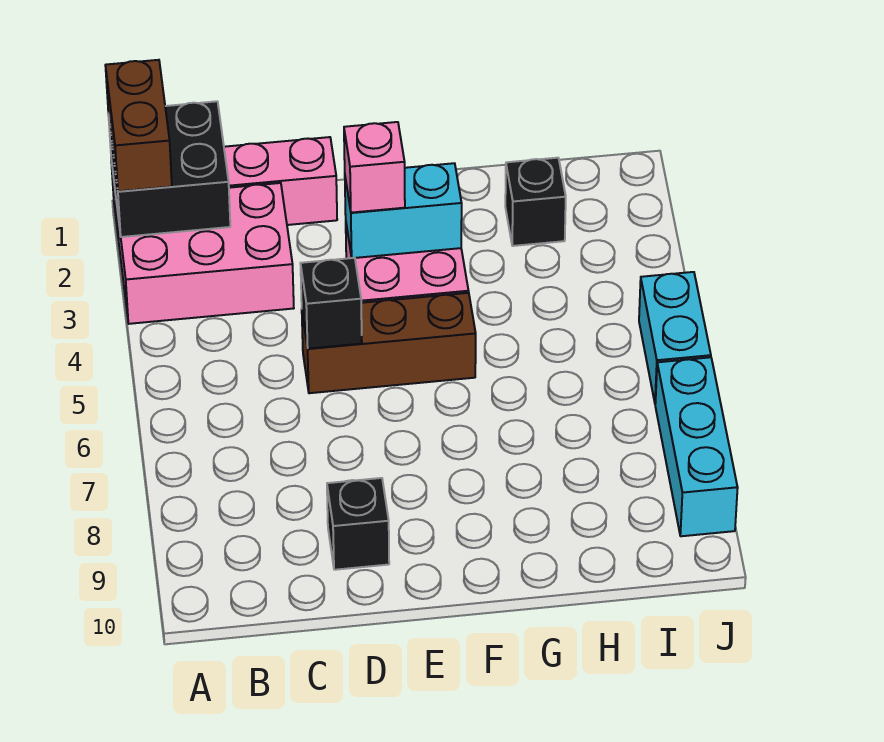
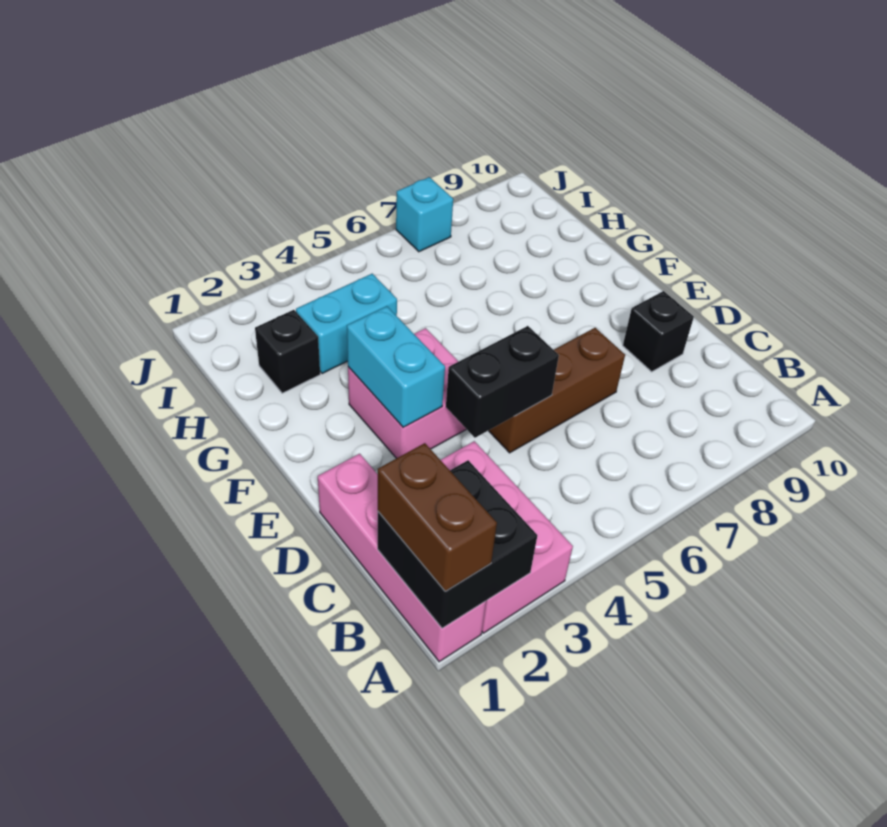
brown brick A1:A2 level 3 -> brown brick A1:B1 level 3
brown brick D5:F5 level 1 -> brown brick D5:D7 level 1
black brick D5 level 2 -> black brick D4:D5 level 2
pink brick E3 level 3 -> none
cyan brick J5:J6 level 1 -> cyan brick H3:H4 level 1
cyan brick J7:J9 level 1 -> cyan brick J7 level 1

